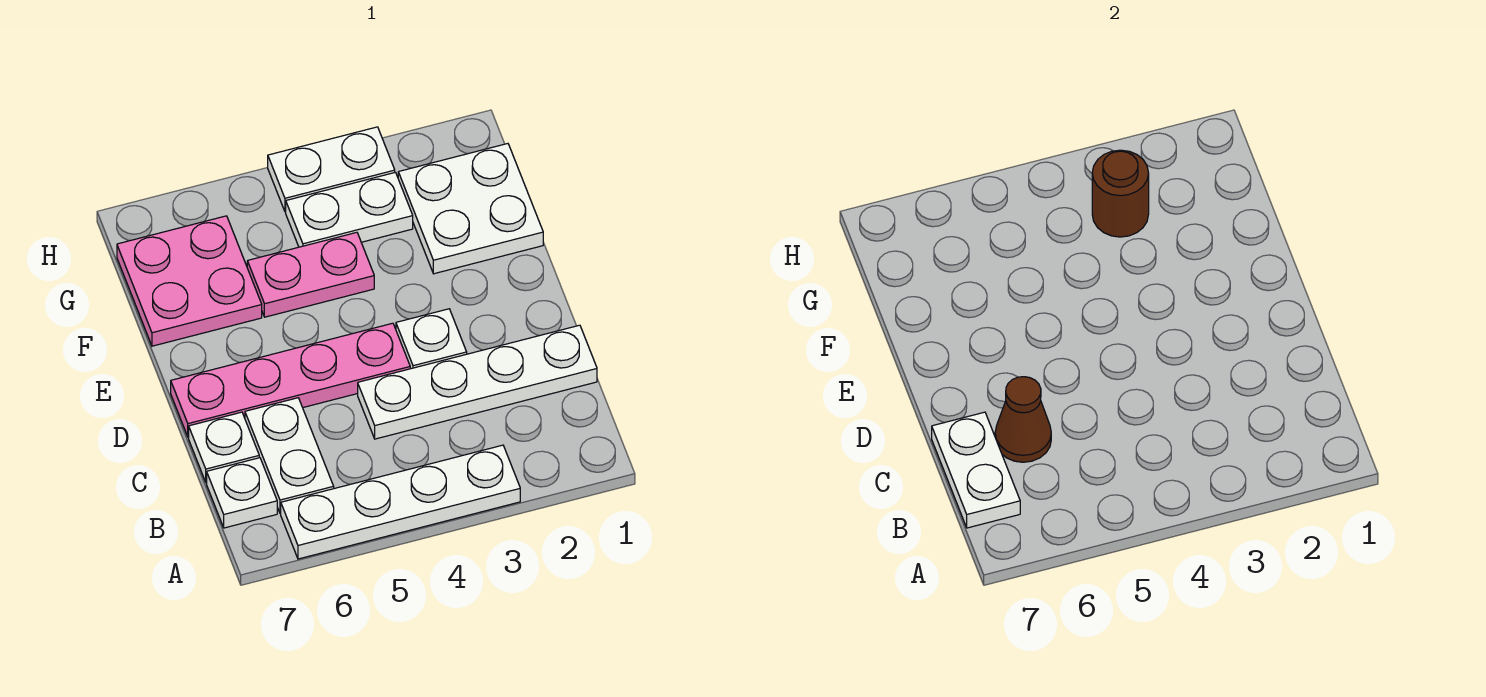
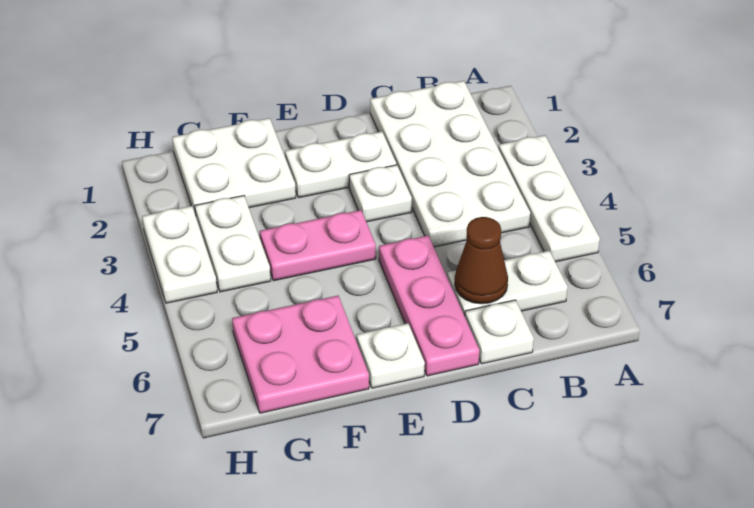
white plate A3:A6 level 1 -> white plate A3:A5 level 1
white plate B7 level 1 -> white plate E7 level 1
white plate B7:C7 level 2 -> white plate D2:E2 level 1
white plate C1:C4 level 1 -> white plate B1:C4 level 1
pink plate D4:D7 level 1 -> pink plate D5:D7 level 1
pink plate F4:F5 level 1 -> pink plate E4:F4 level 1
brown round brick G3 level 2 -> none

